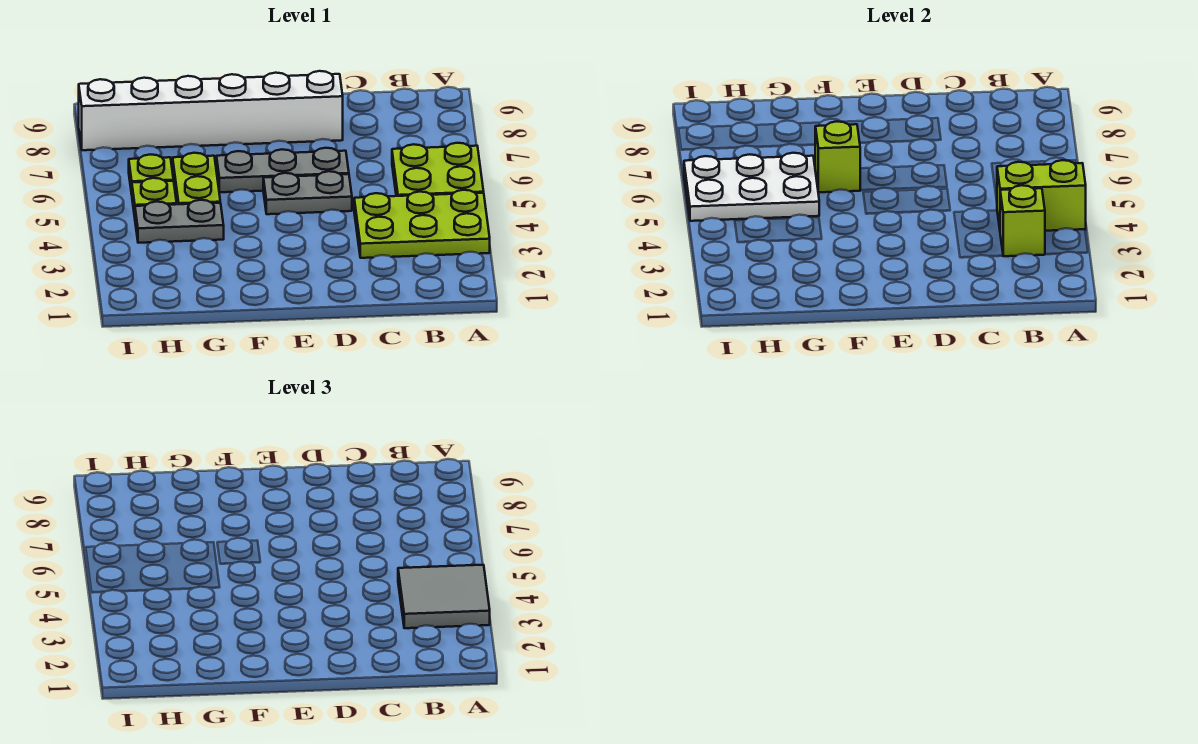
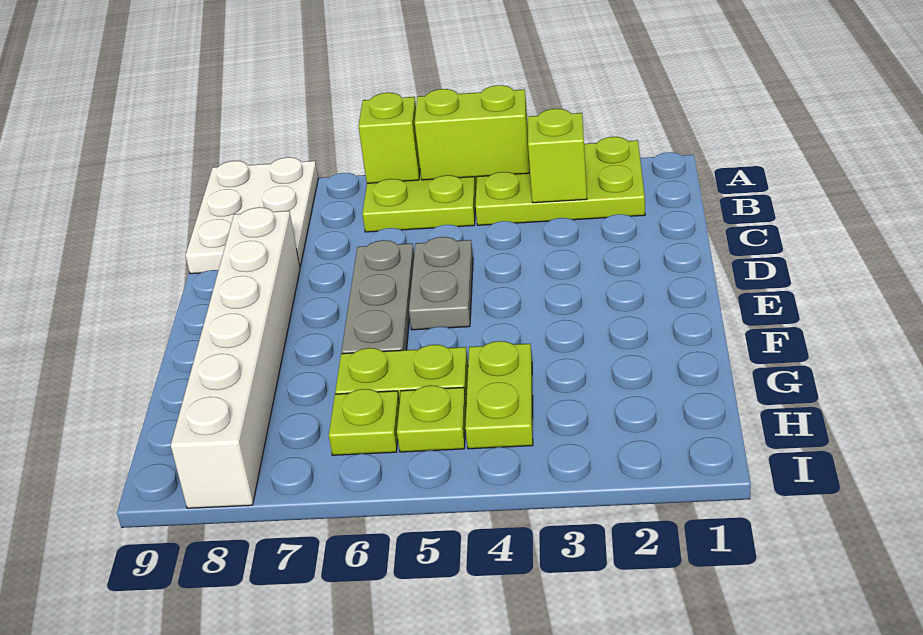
lime plate A3:C4 level 1 -> lime plate A2:B4 level 1
grey tile A3:B4 level 3 -> none
lime brick A4:B4 level 2 -> lime brick A4:A5 level 2
lime brick F6 level 2 -> lime brick A6 level 2
grey plate G4:H4 level 1 -> lime plate G4:H4 level 1
white plate G5:I6 level 2 -> white plate A8:C9 level 1

